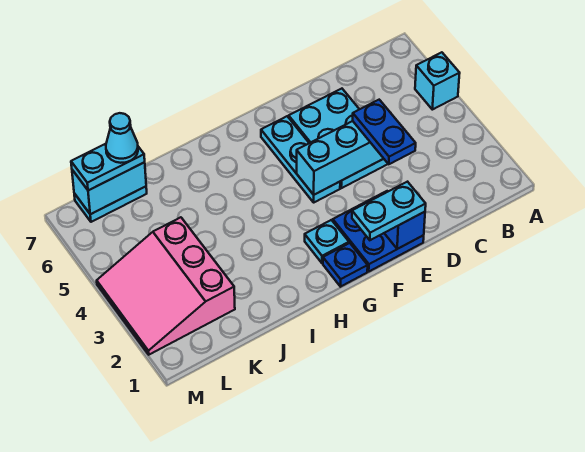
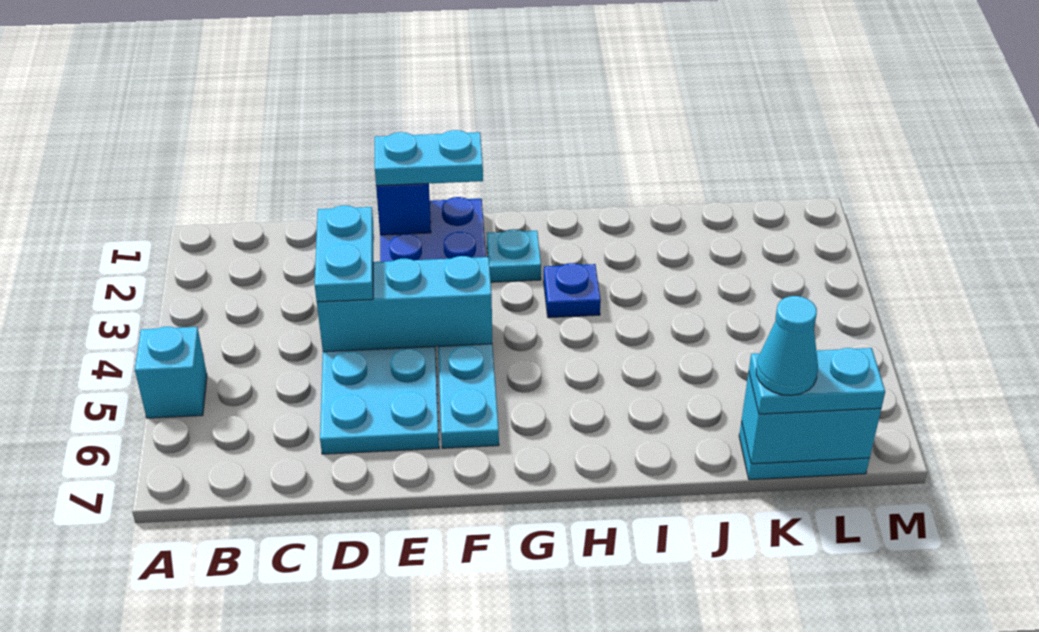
blue plate D3:D4 level 3 -> cyan plate D3:D4 level 3
blue plate G1 level 1 -> blue plate H3 level 1
pink slope K2:M4 level 1 top K -> none

